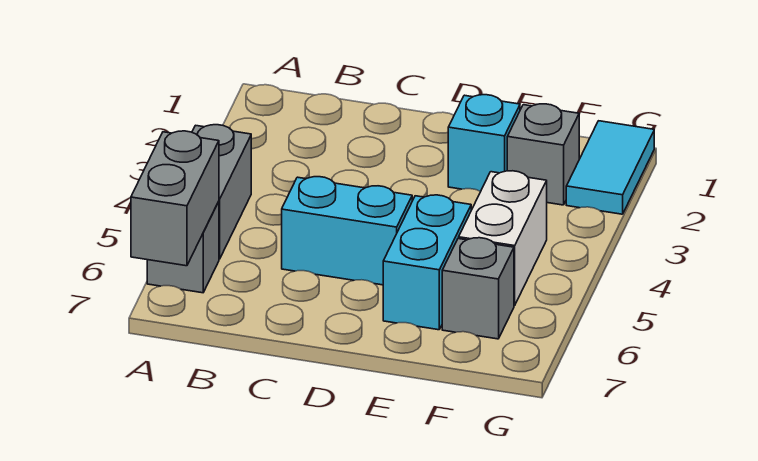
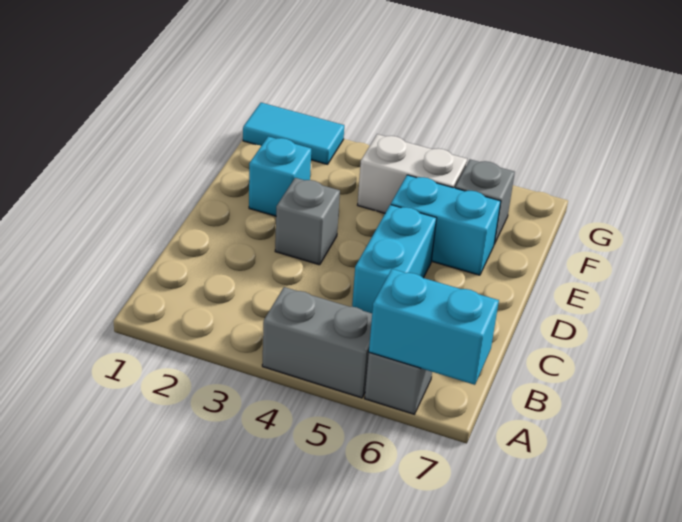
grey brick A6:A7 level 2 -> cyan brick A6:A7 level 2
grey brick F2 level 1 -> grey brick D3 level 1

